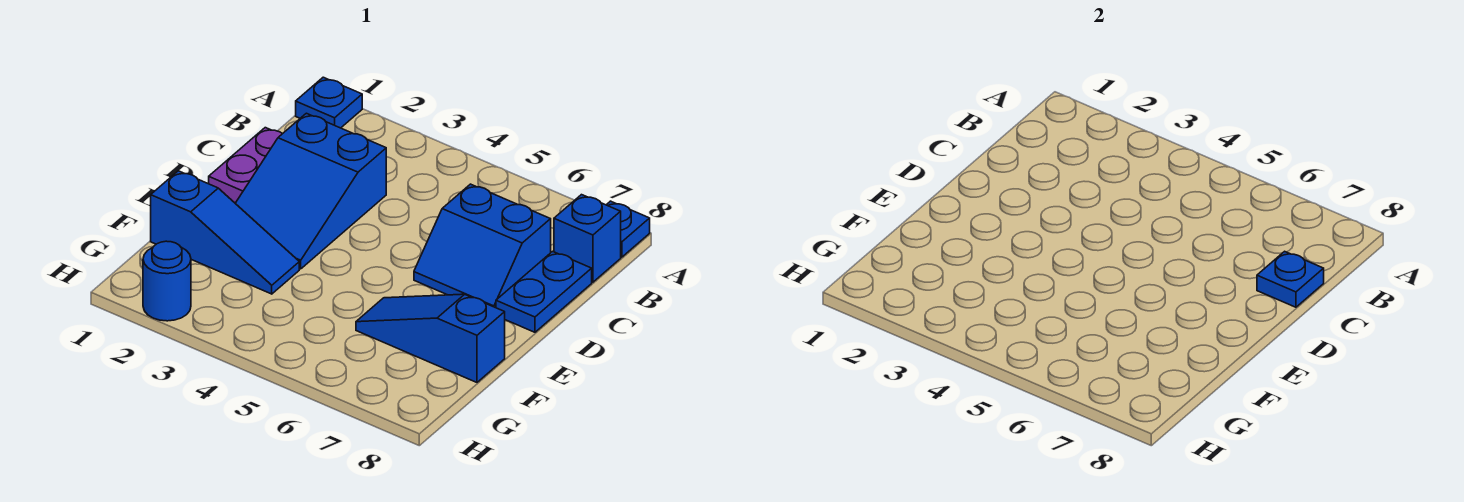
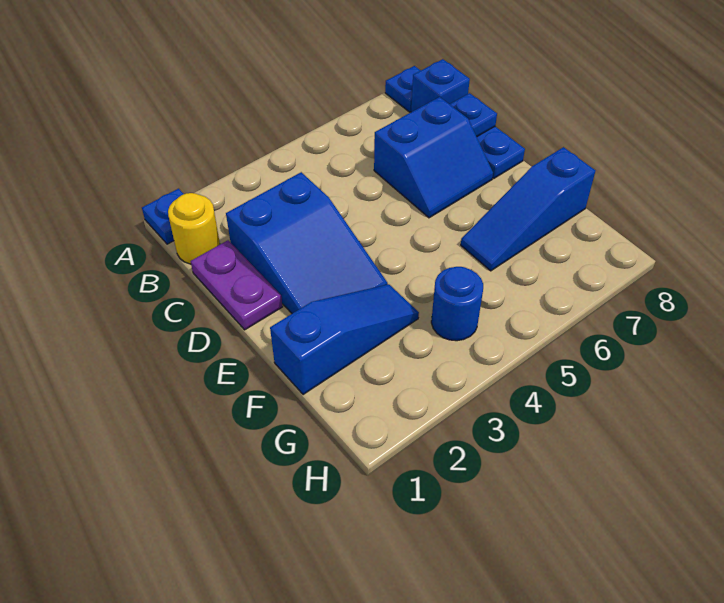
none -> yellow round brick B1 level 1
blue round brick H2 level 1 -> blue round brick G4 level 1

